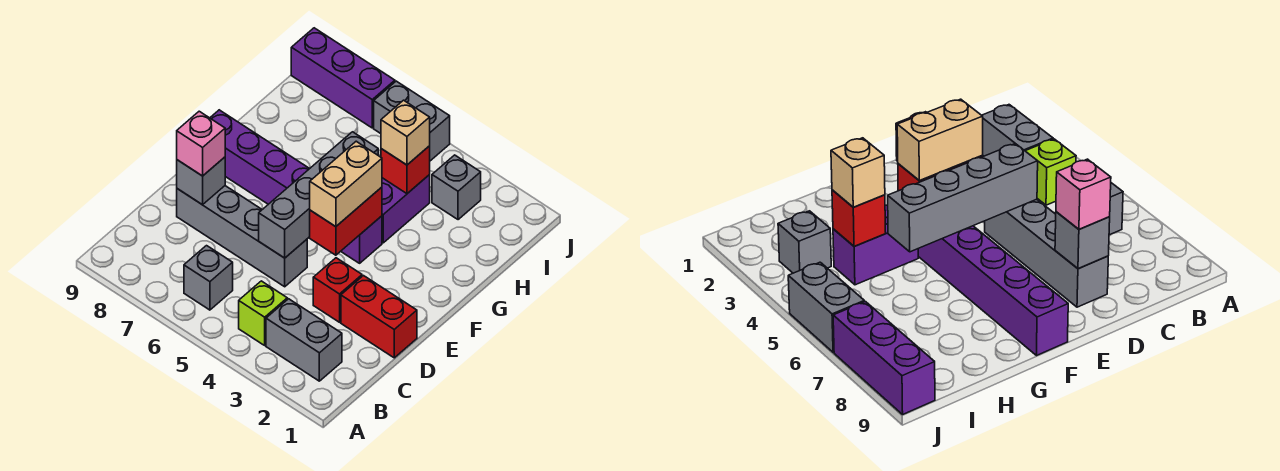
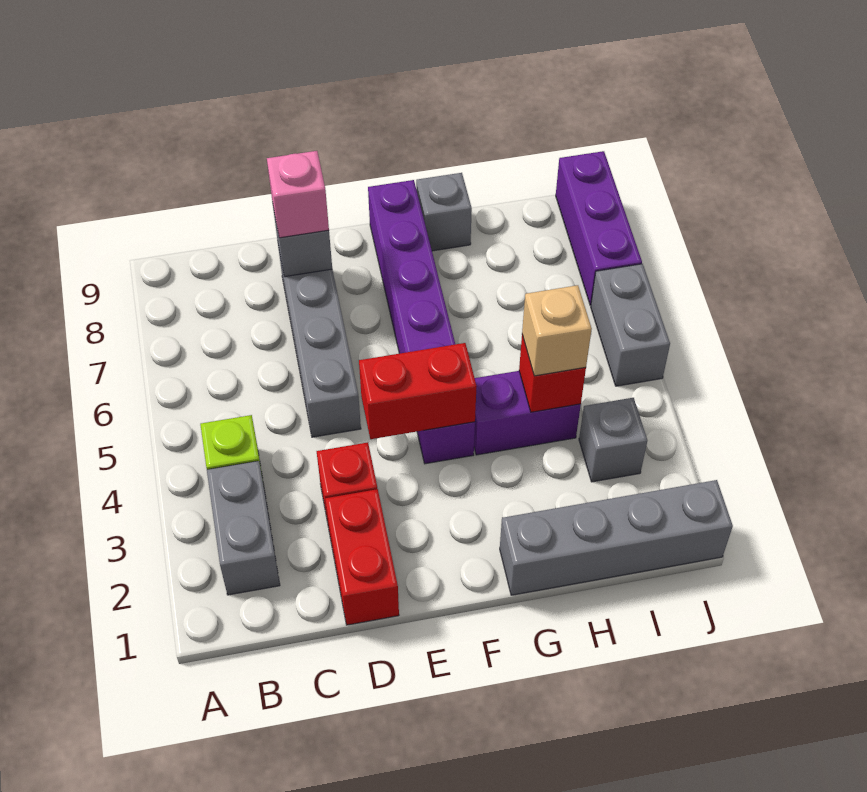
grey brick B6 level 1 -> grey brick G9 level 1
grey brick D5:G5 level 2 -> grey brick G1:J1 level 1
tan brick E4:F4 level 3 -> none

